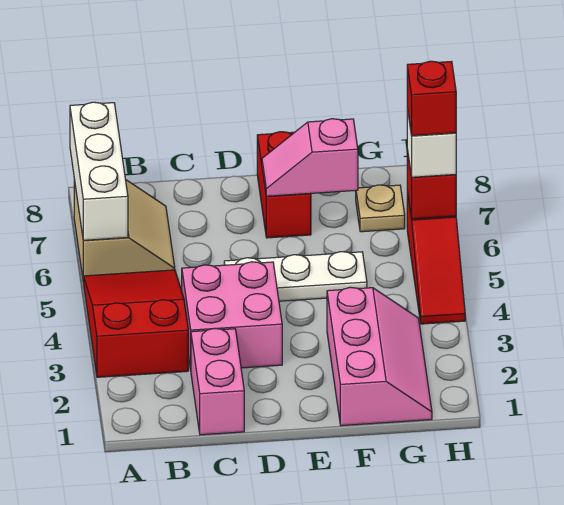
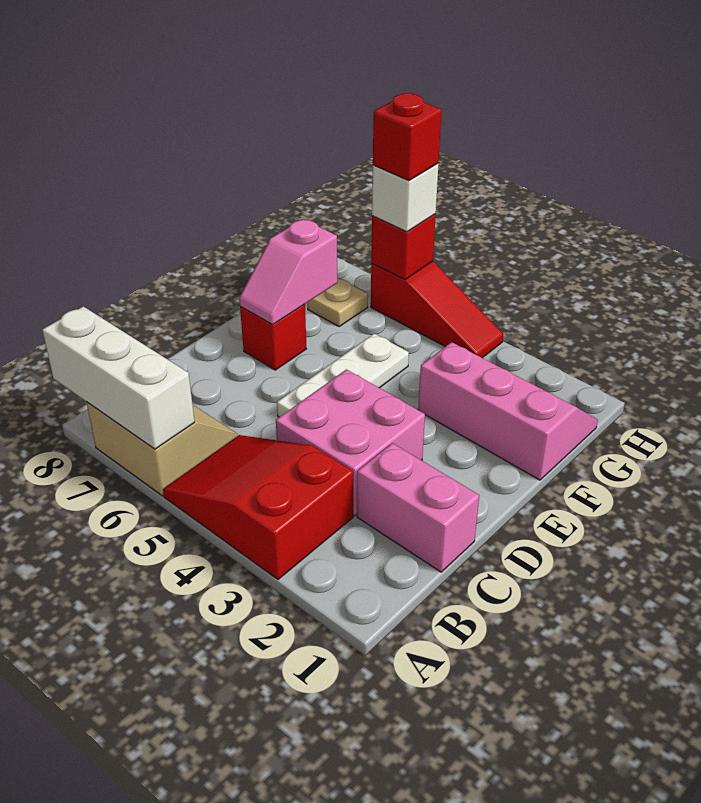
red brick E7:E8 level 1 -> red brick E7 level 1

